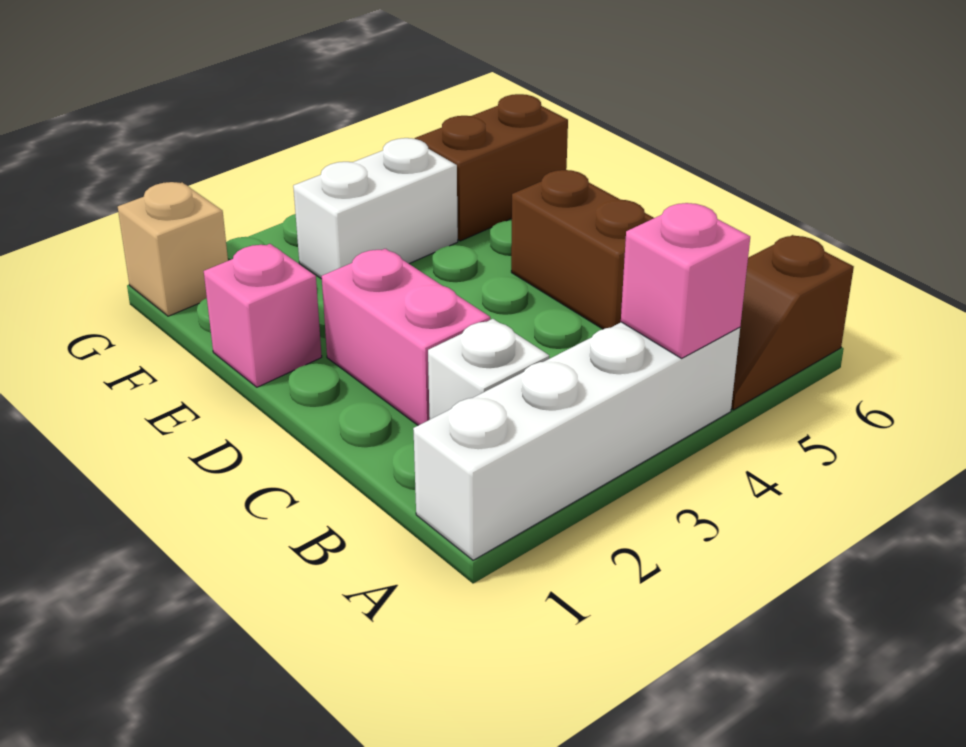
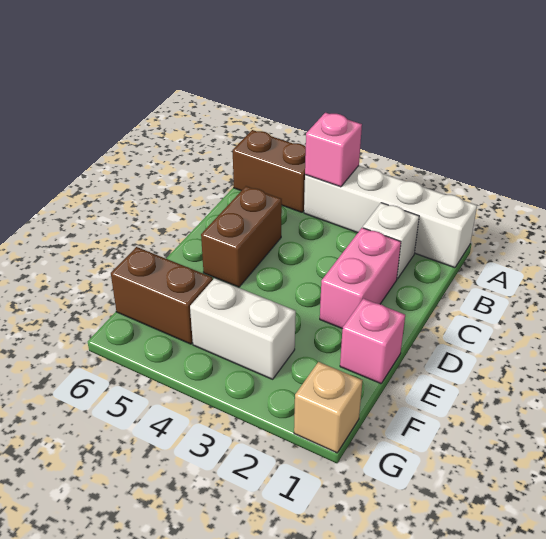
brown slope A5:A6 level 1 top 6 -> brown brick A5:A6 level 1

